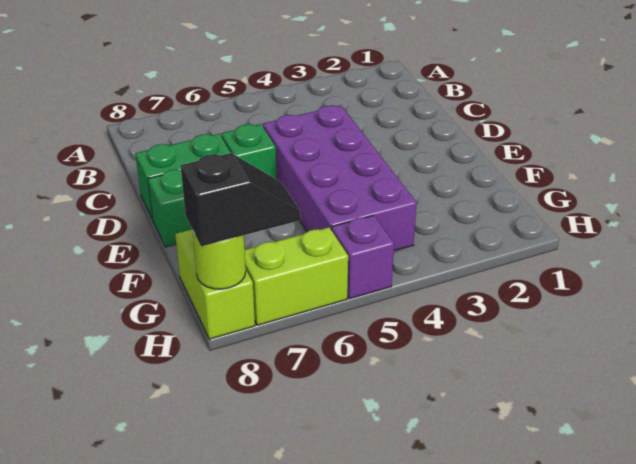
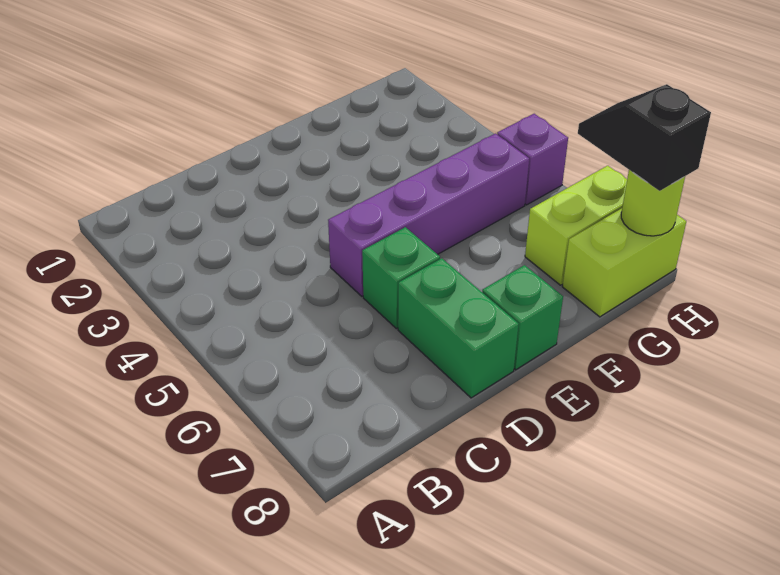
purple brick D4:G5 level 1 -> purple brick D5:G5 level 1
lime brick H6:H7 level 1 -> lime brick G7:H7 level 1

